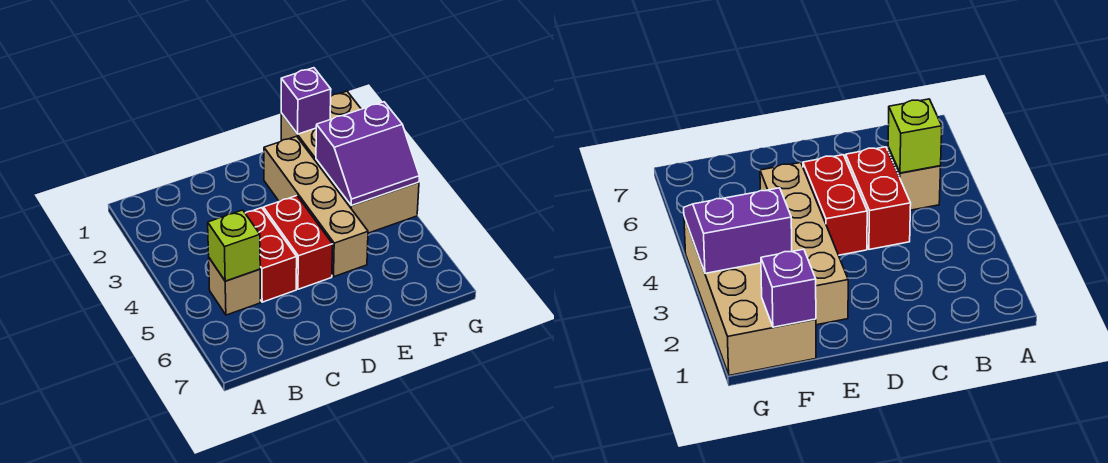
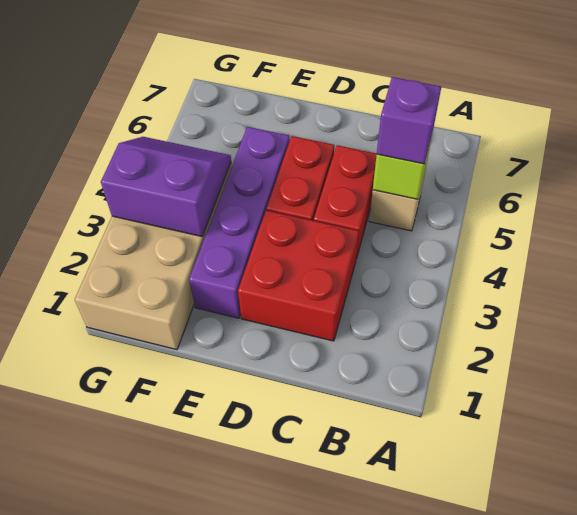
none -> red brick C2:D3 level 1
tan brick E2:E5 level 1 -> purple brick E2:E5 level 1
purple brick F1 level 2 -> purple brick B5 level 3

